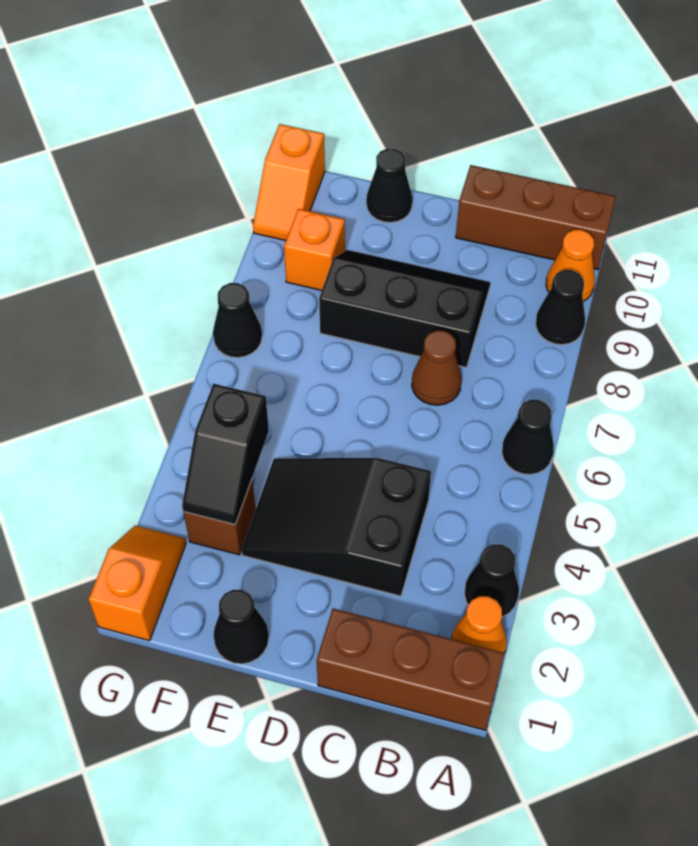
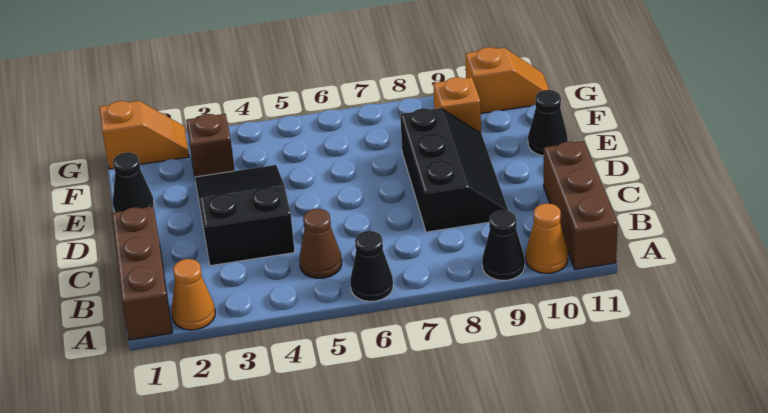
black cone A3 level 1 -> none
brown cone C7 level 1 -> brown cone B5 level 1
black slope F3:F4 level 2 top 4 -> none
black cone G7 level 1 -> none
orange slope G10:G11 level 1 top 11 -> orange slope G10:G11 level 1 top 10

